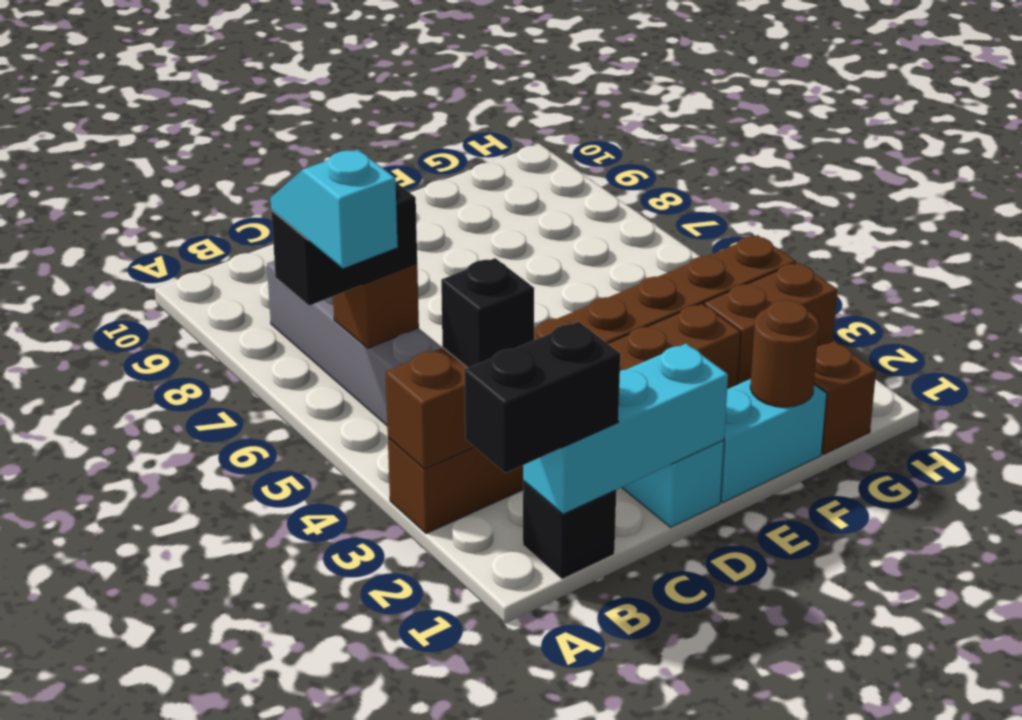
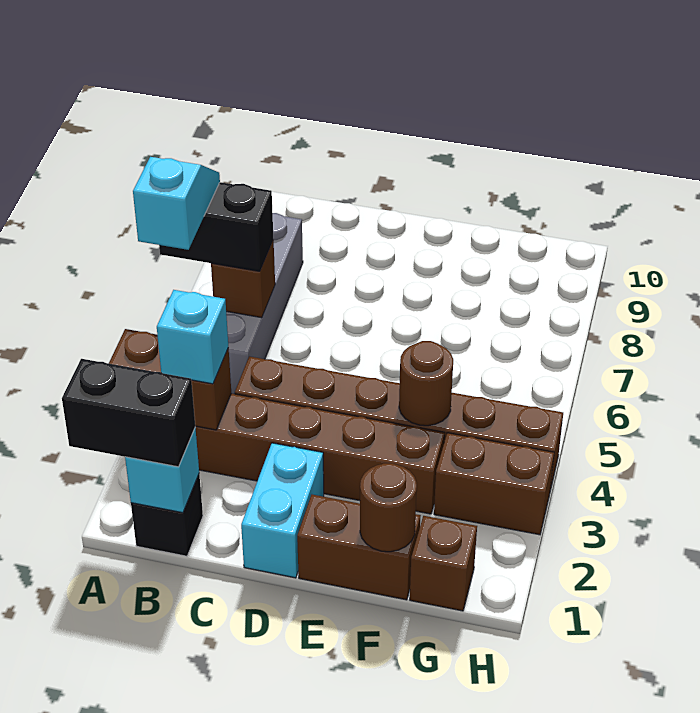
cyan brick B1:D1 level 2 -> cyan brick B1 level 2
black brick B3 level 3 -> cyan brick B3 level 3
cyan brick E1:F1 level 1 -> brown brick E1:F1 level 1
none -> brown round brick F4 level 2

